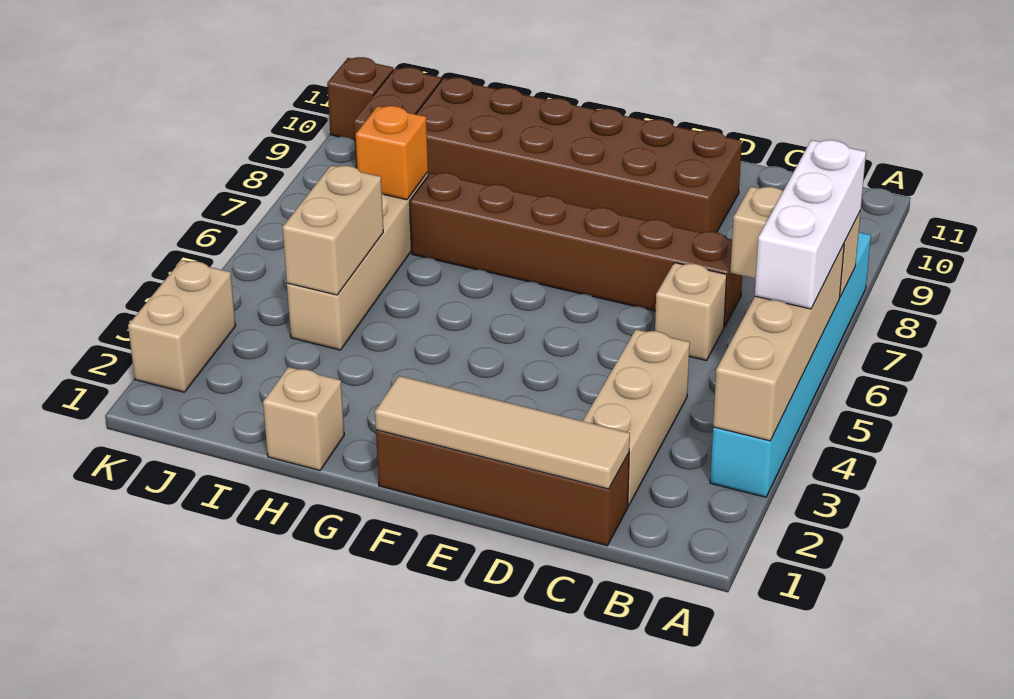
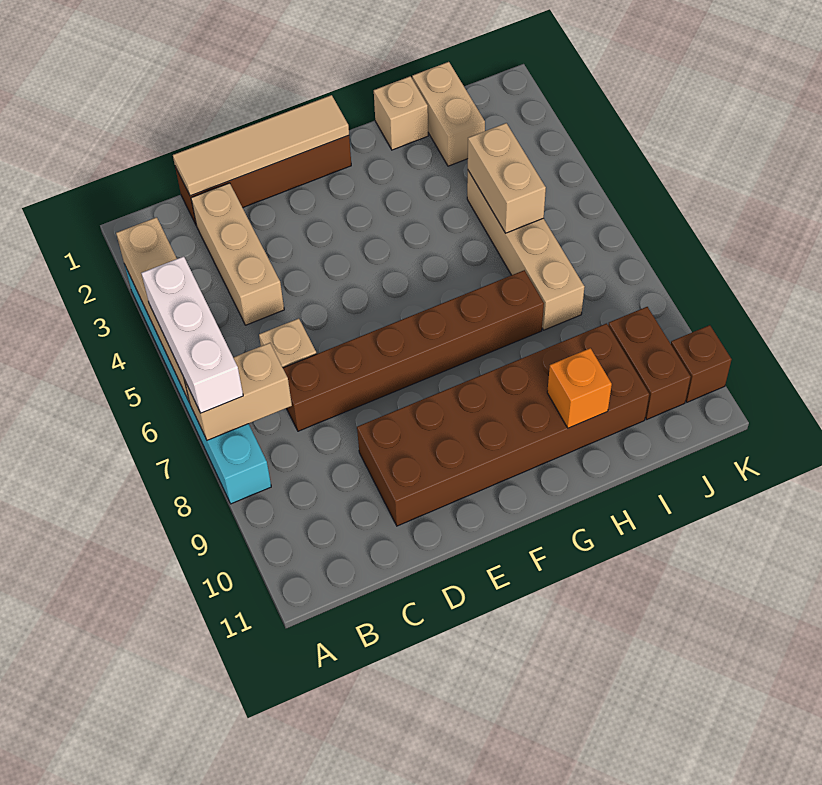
orange brick I7 level 2 -> orange brick H10 level 2
tan brick K2:K3 level 1 -> tan brick I1:I2 level 1

